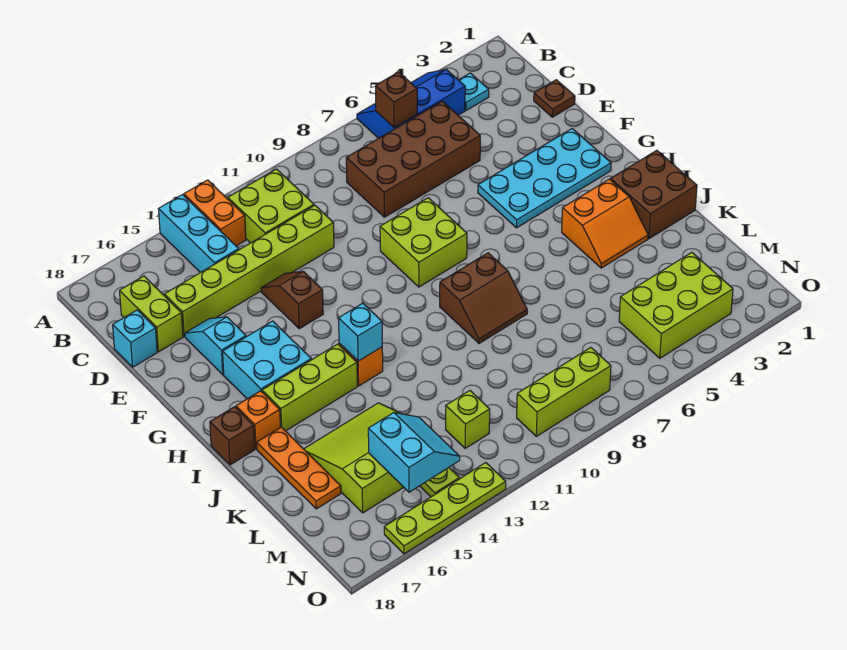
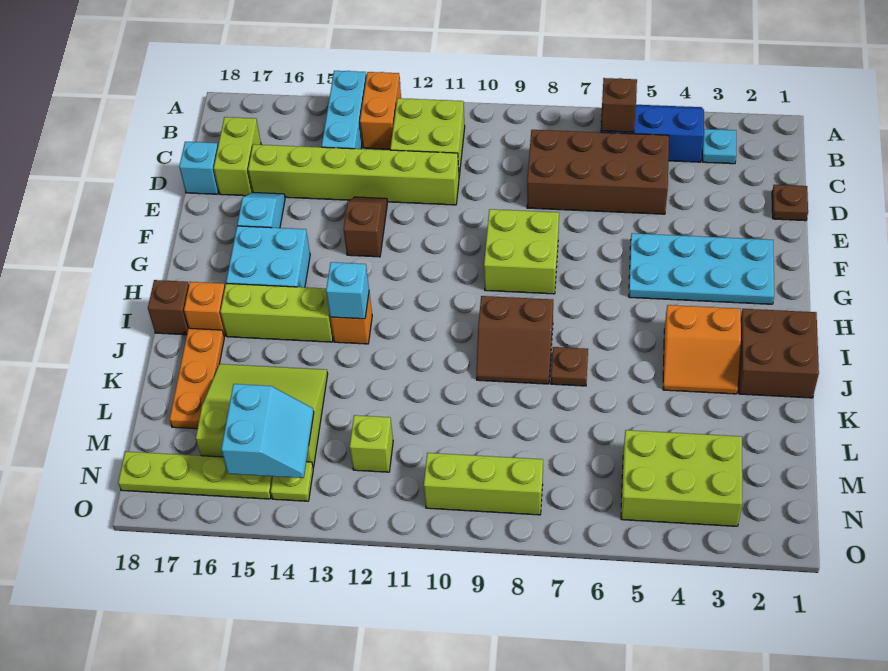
none -> brown plate J7 level 1
lime plate O13:O16 level 1 -> lime plate N15:N18 level 1

